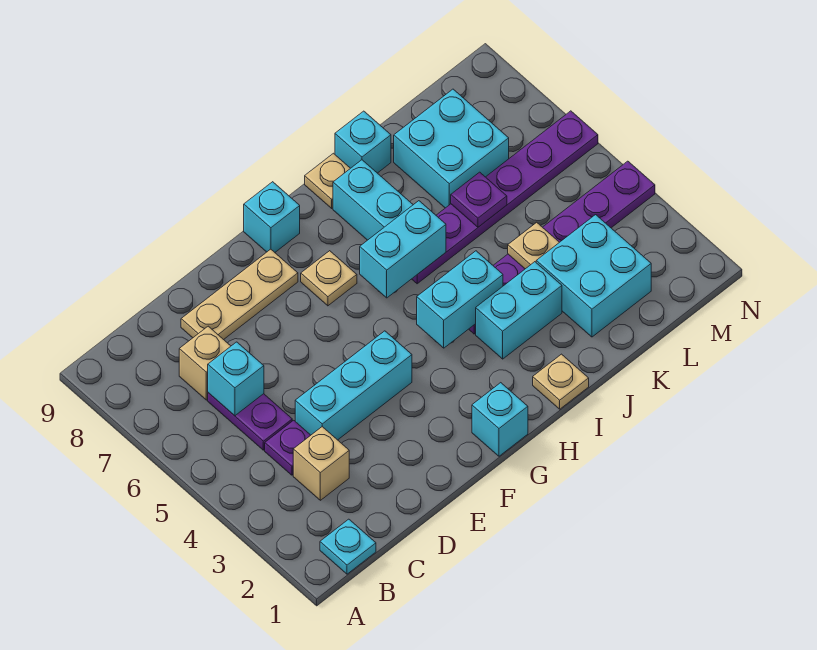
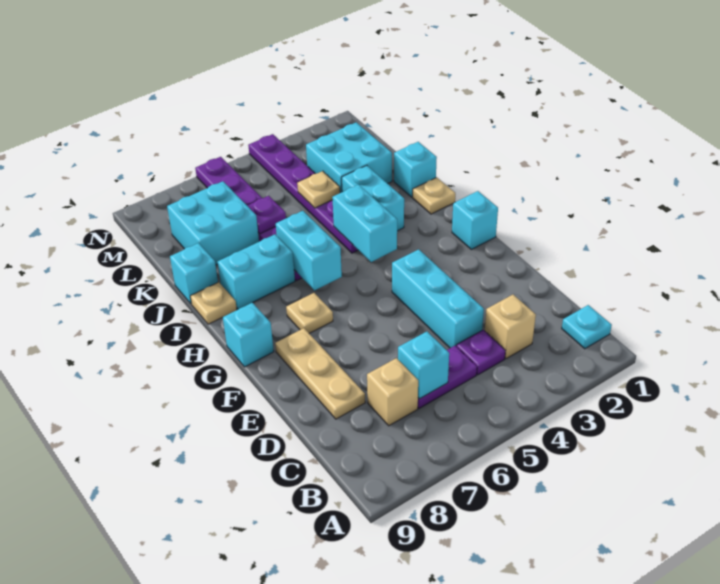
none -> cyan brick J1 level 1

